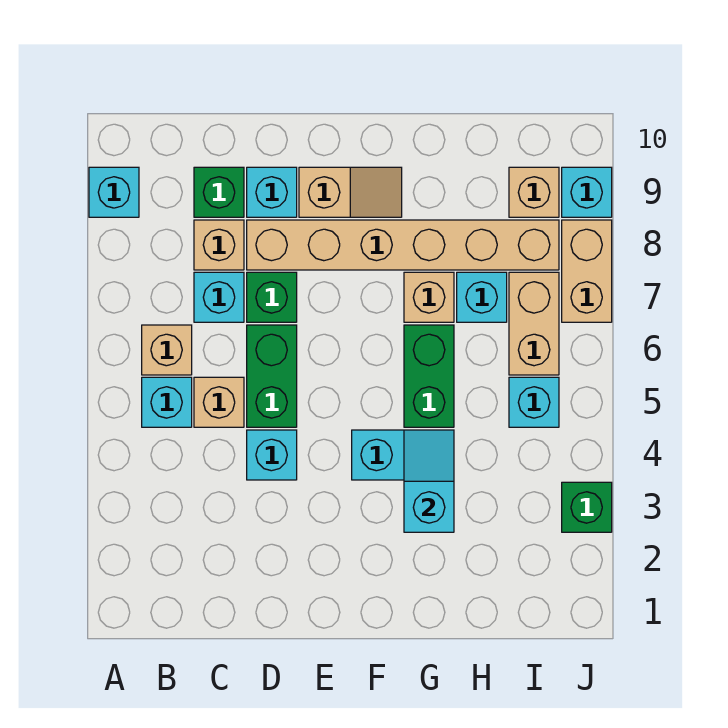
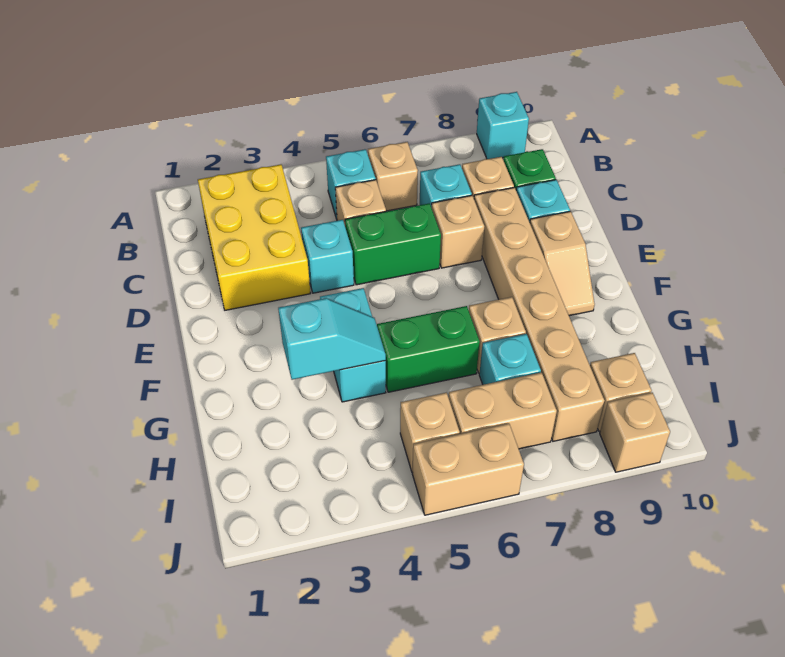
none -> yellow brick B2:D3 level 1
green brick D7 level 1 -> tan brick D7 level 1
cyan brick I5 level 1 -> tan brick I5 level 1
green brick J3 level 1 -> none
tan brick J7:J8 level 1 -> tan brick J5:J6 level 1
cyan brick J9 level 1 -> tan brick J9 level 1

